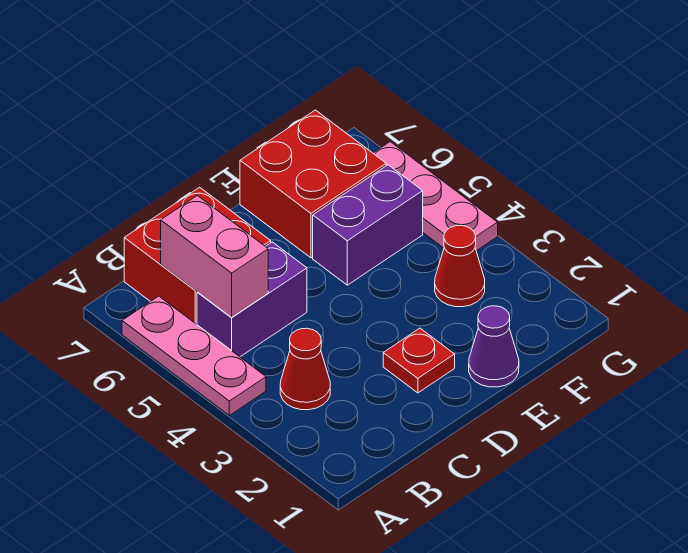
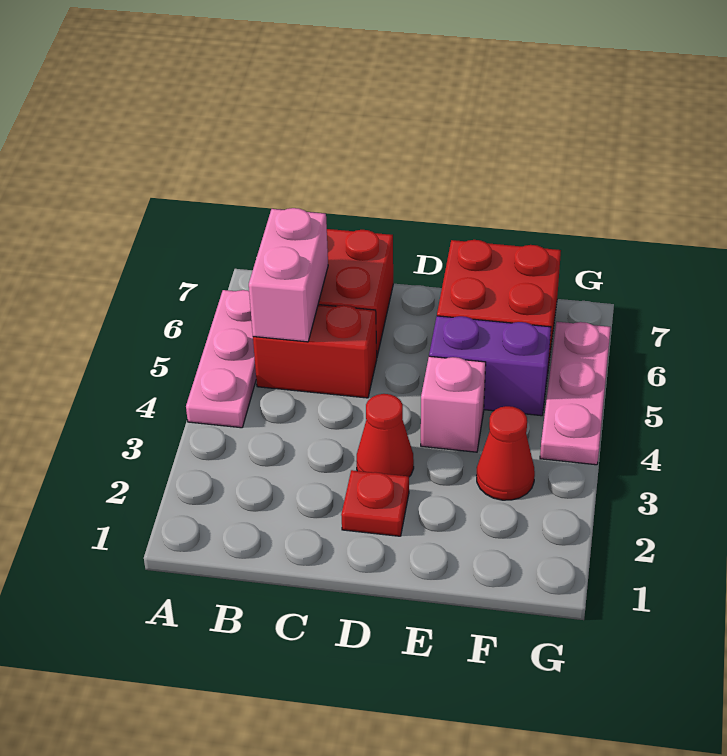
red cone B3 level 1 -> red cone D3 level 1
purple brick B5:C5 level 1 -> red brick B5:C5 level 1
purple cone E1 level 1 -> none
none -> pink brick E4 level 1

